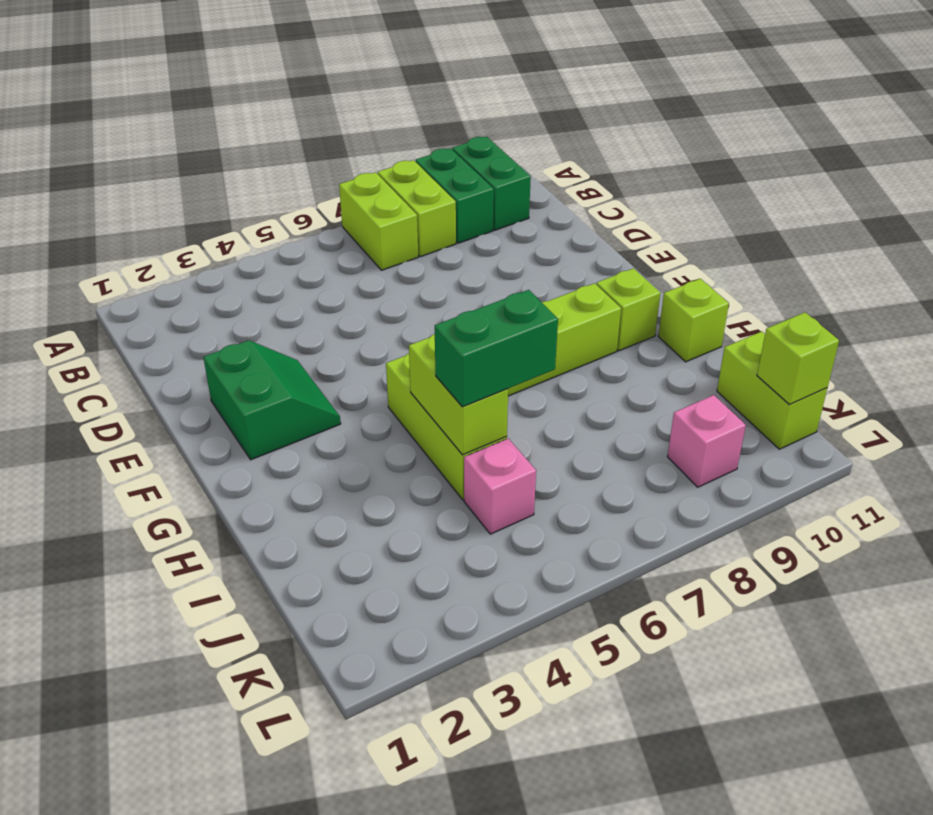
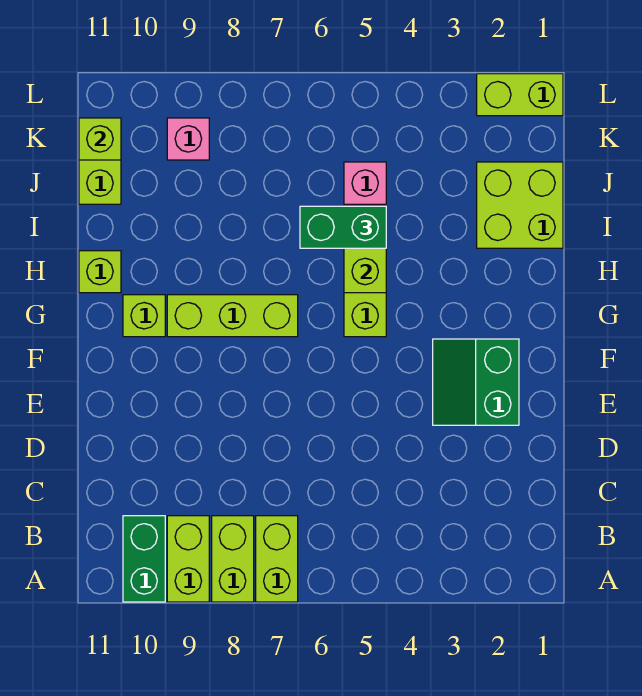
green brick A9:B9 level 1 -> lime brick A9:B9 level 1
none -> lime brick I1:J2 level 1
none -> lime brick L1:L2 level 1

